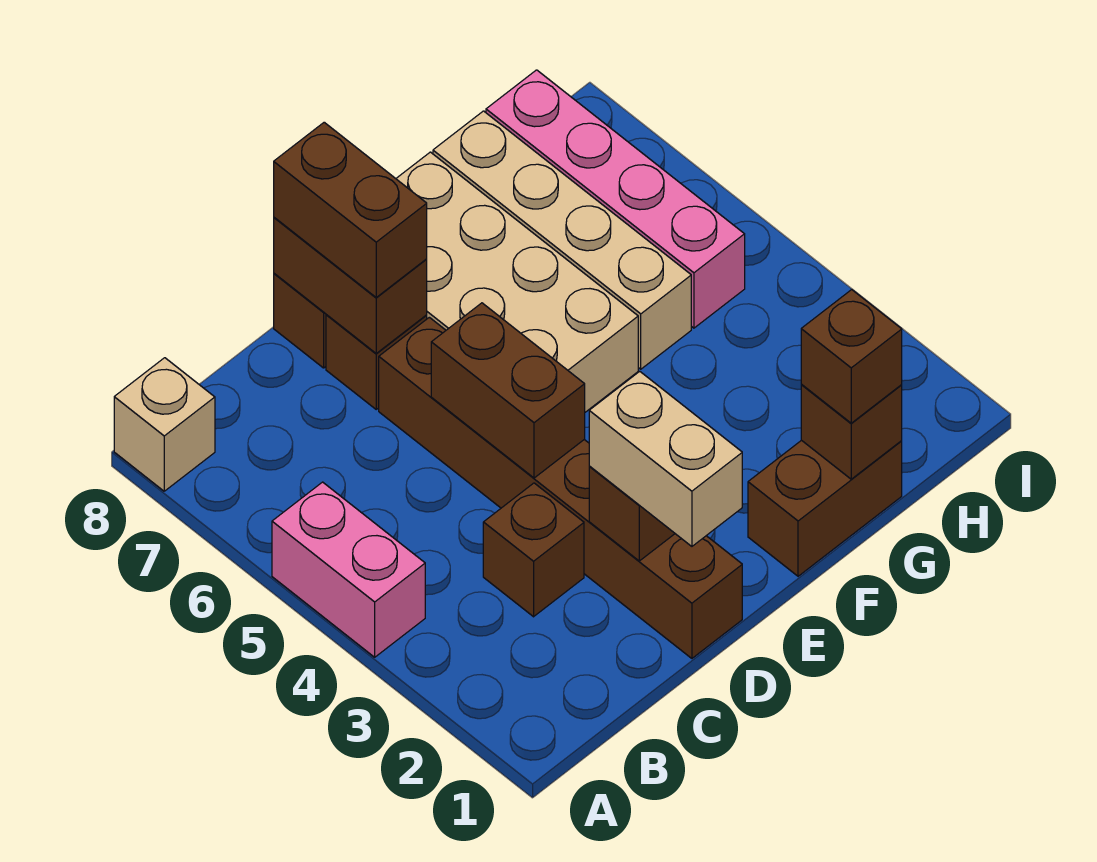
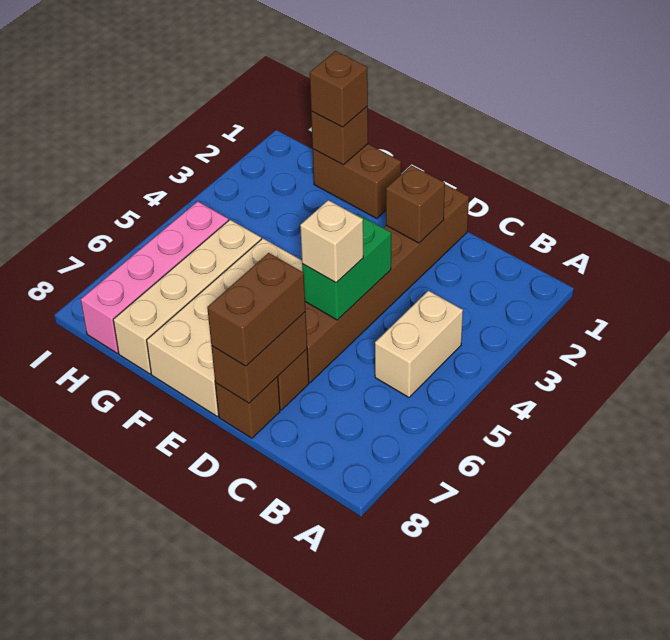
pink brick A4:A5 level 1 -> none
tan brick A8 level 1 -> tan brick D5 level 3
brown brick C3 level 1 -> none
tan brick D1:D2 level 3 -> tan brick B4:B5 level 1
brown brick D4:D5 level 2 -> green brick D4:D5 level 2

